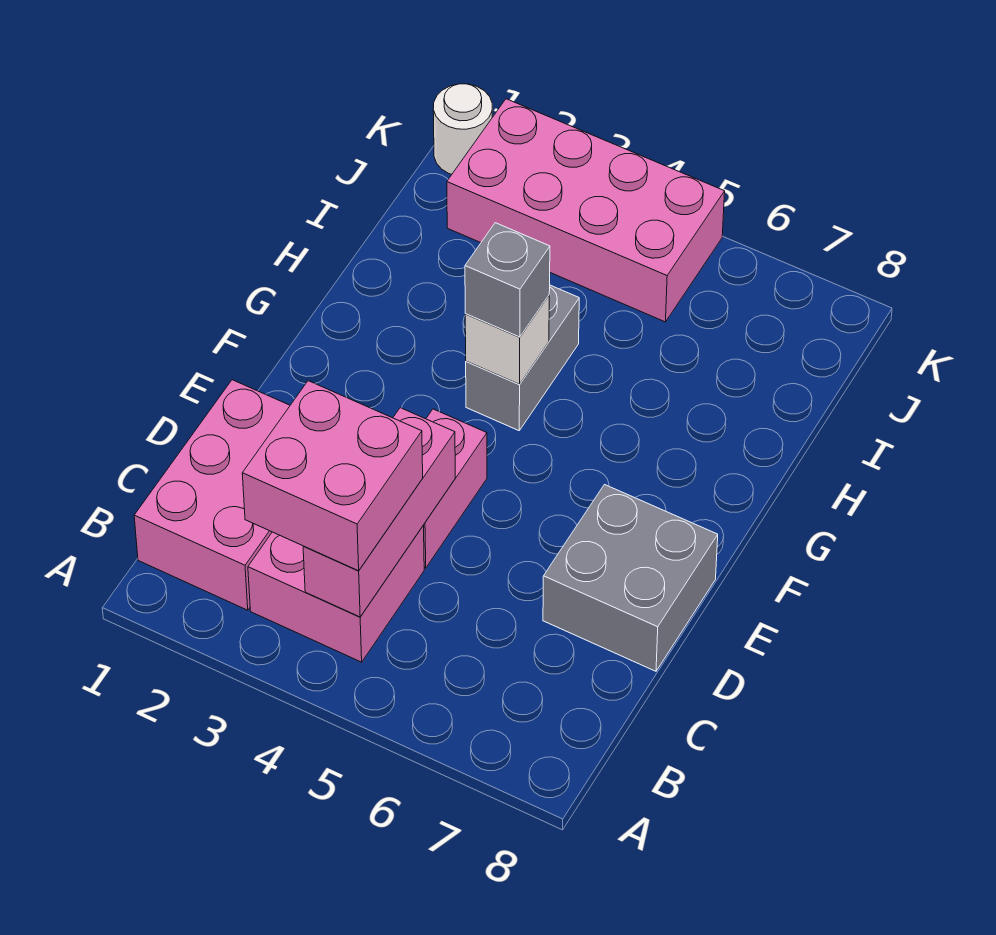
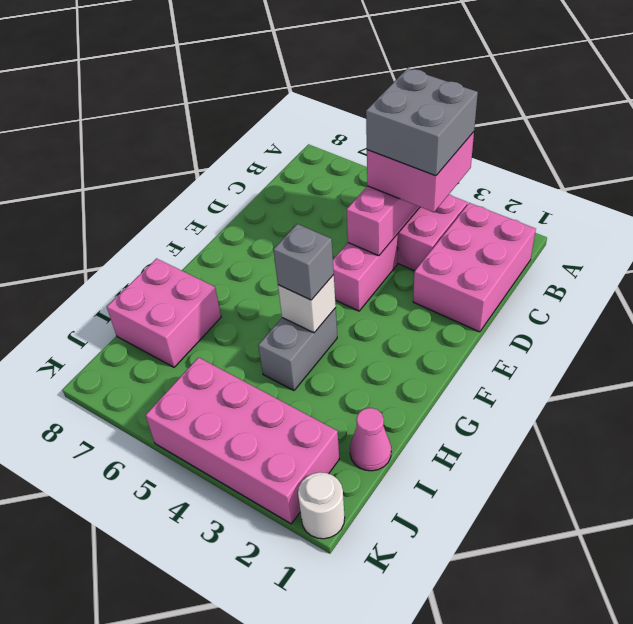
grey brick D7:E8 level 1 -> grey brick B3:C4 level 4
none -> pink brick H7:I8 level 1
none -> pink cone I1 level 1

